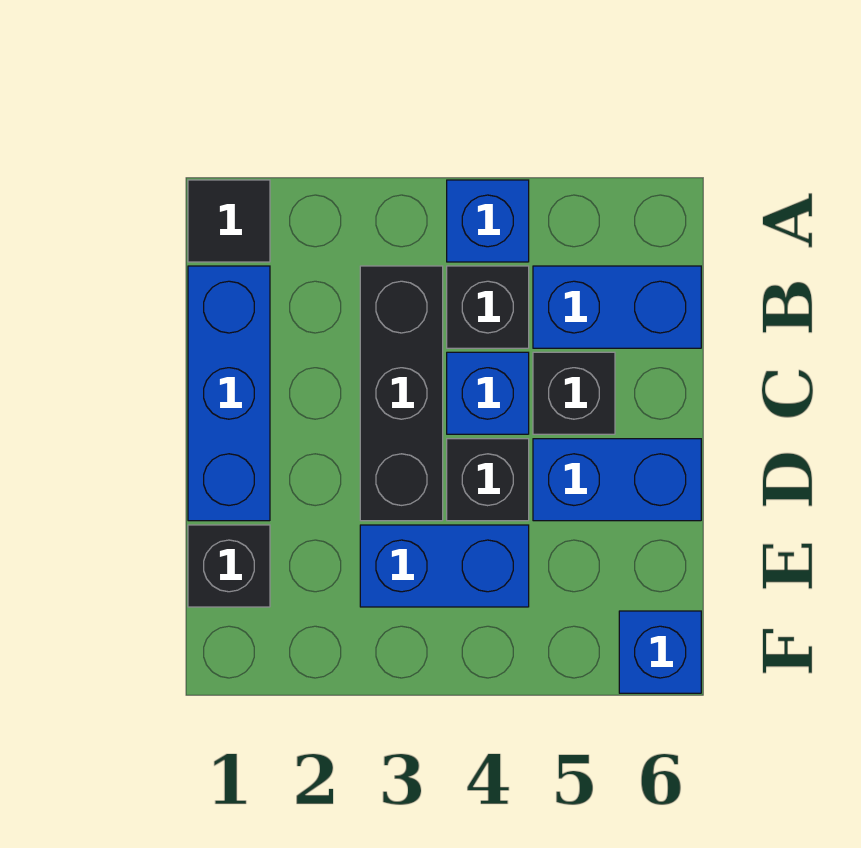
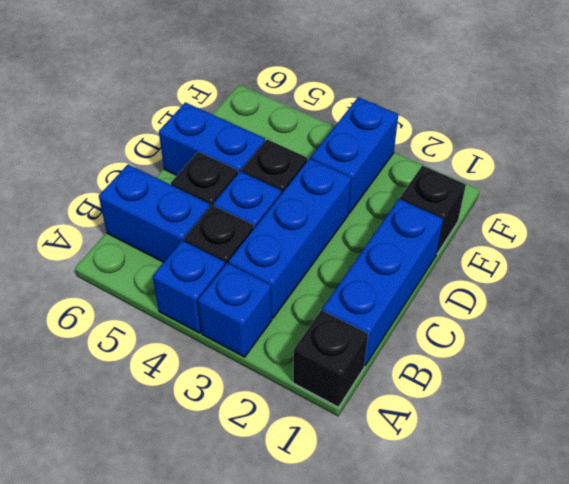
black tile A1 level 1 -> black brick A1 level 1
black brick B3:D3 level 1 -> blue brick B3:D3 level 1
blue brick E3:E4 level 1 -> blue brick E3:F3 level 1
blue brick F6 level 1 -> blue brick A3 level 1

